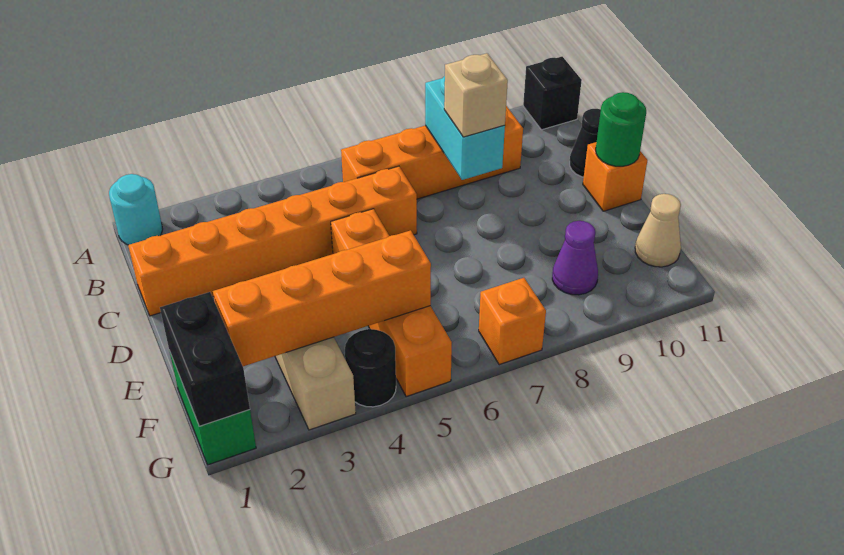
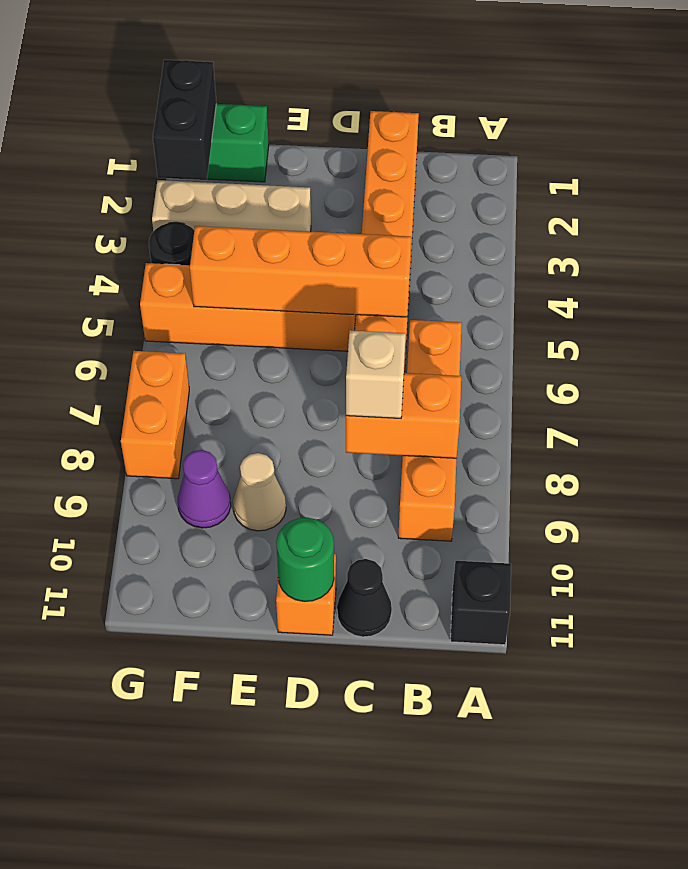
cyan round brick A1 level 1 -> none
cyan brick B8:C8 level 2 -> orange brick B8:C8 level 2
black brick F1:G1 level 2 -> black brick G1:G2 level 2
orange brick F2:F5 level 2 -> orange brick C5:F5 level 2
tan cone F11 level 1 -> tan cone E9 level 1
orange brick G7 level 1 -> orange brick G7:G8 level 1

